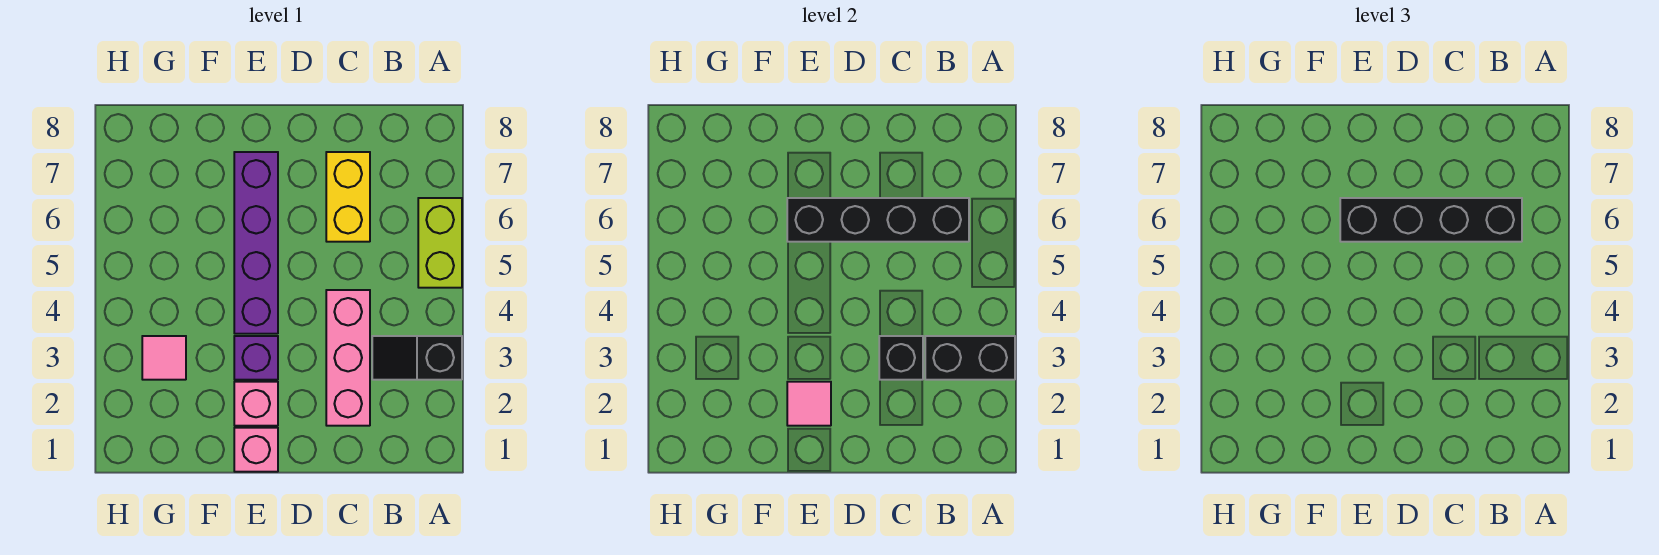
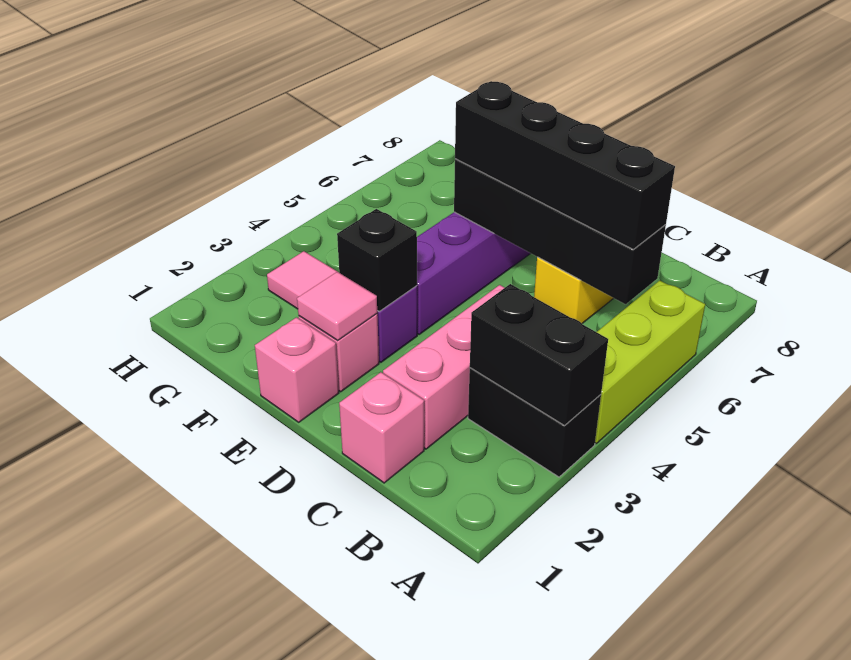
black slope A3:B3 level 1 top A -> black brick A3:B3 level 1
lime brick A5:A6 level 1 -> lime brick A4:A6 level 1
none -> pink brick C1 level 1
black brick C3 level 2 -> black brick E3 level 2

